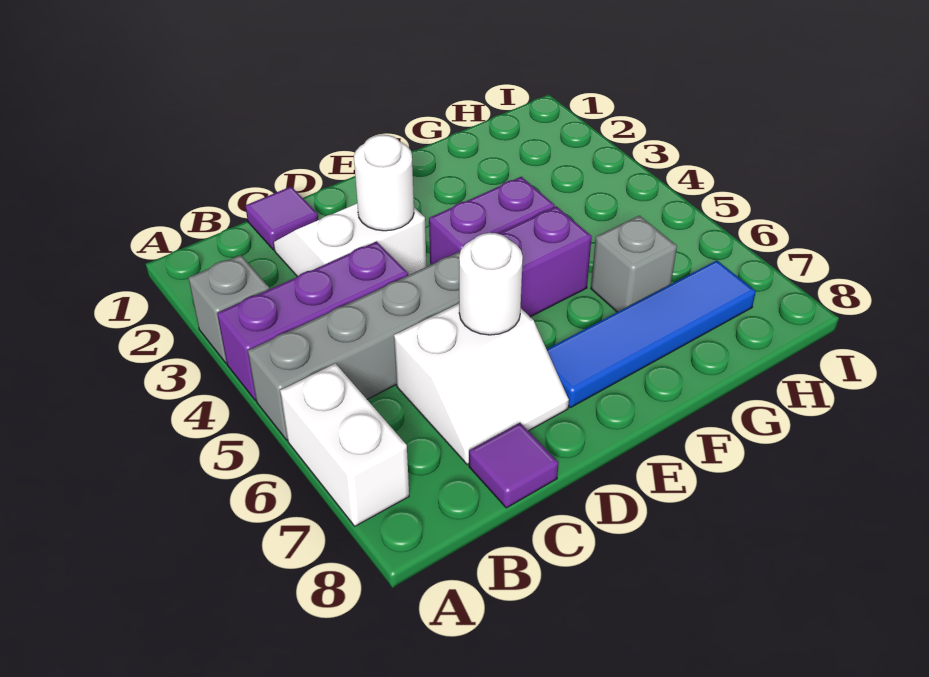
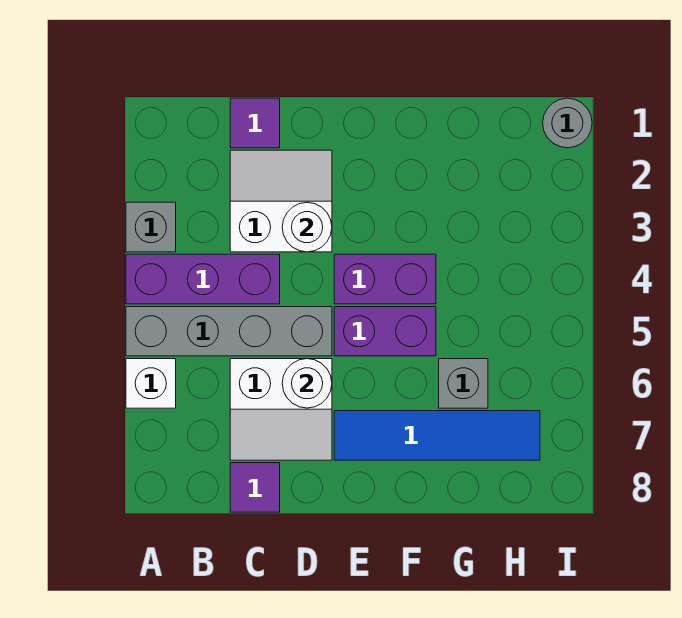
white brick A6:A7 level 1 -> white brick A6 level 1
none -> grey round brick I1 level 1

